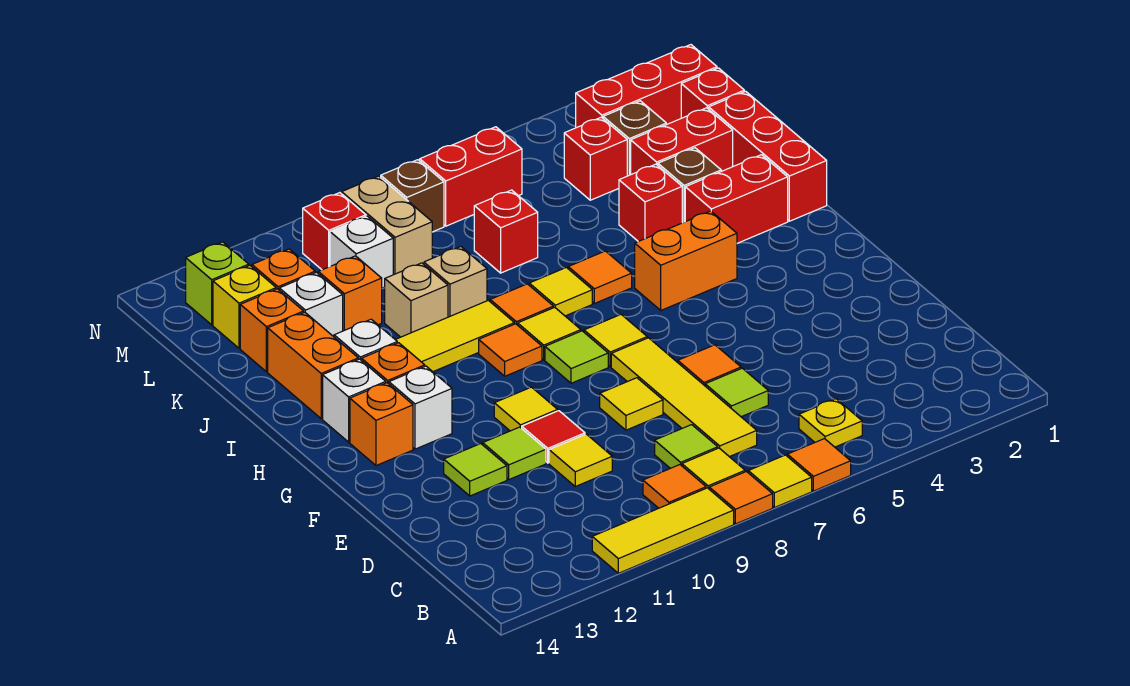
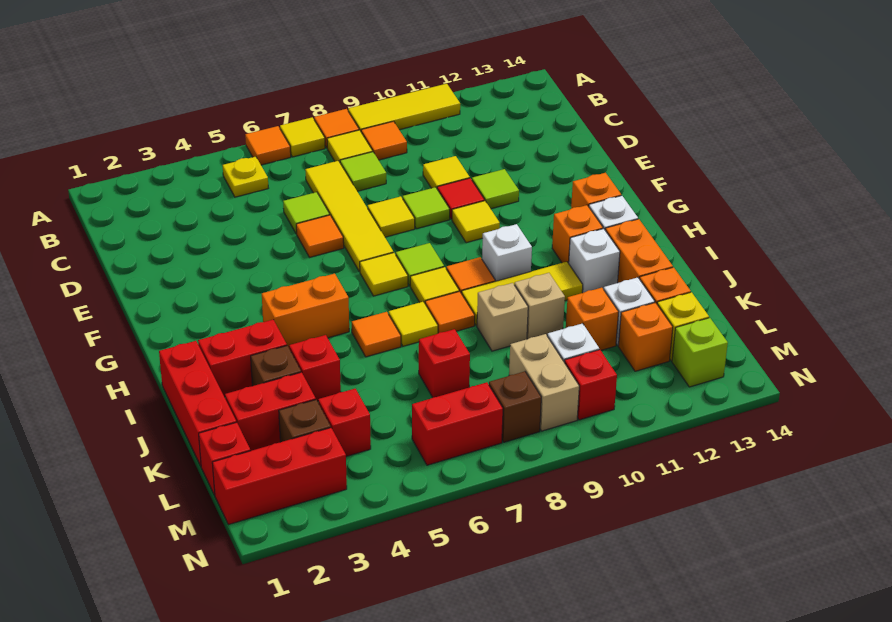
lime tile E12 level 1 -> lime tile E9 level 1
white brick G12 level 1 -> white brick H10 level 1

